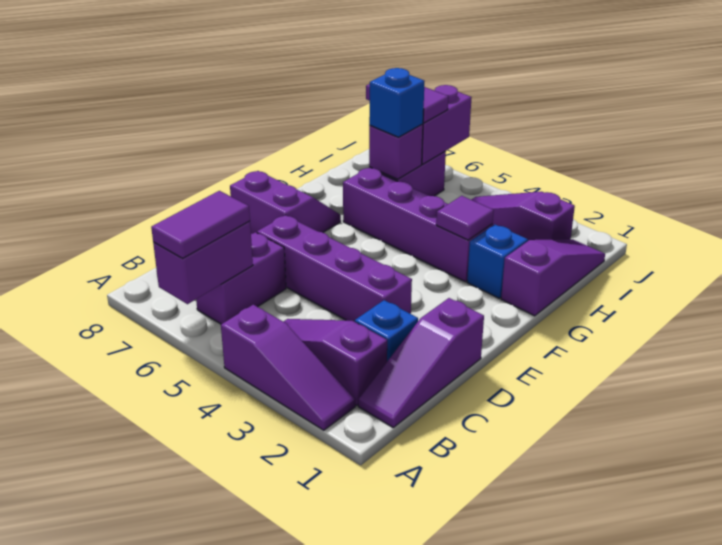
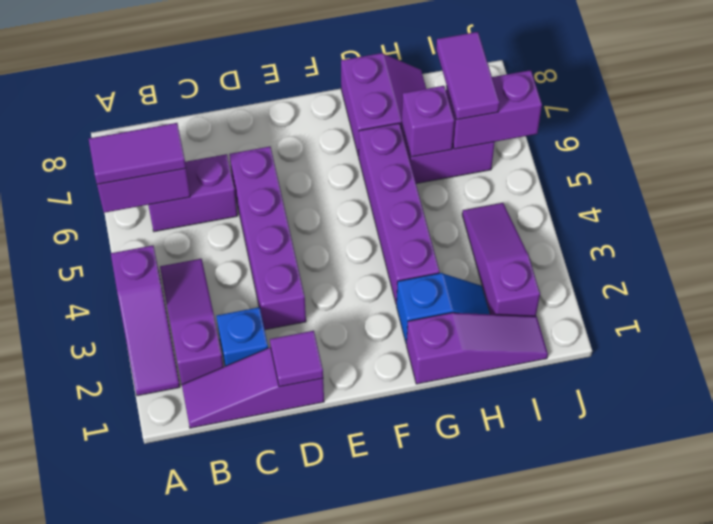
purple slope E7:F8 level 1 top E -> purple slope G7:H8 level 1 top G
purple tile G3 level 2 -> purple tile D1 level 2
blue brick H6 level 3 -> none

